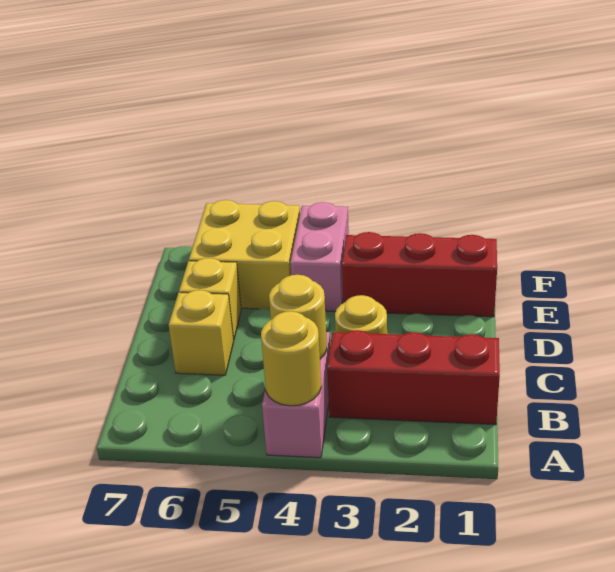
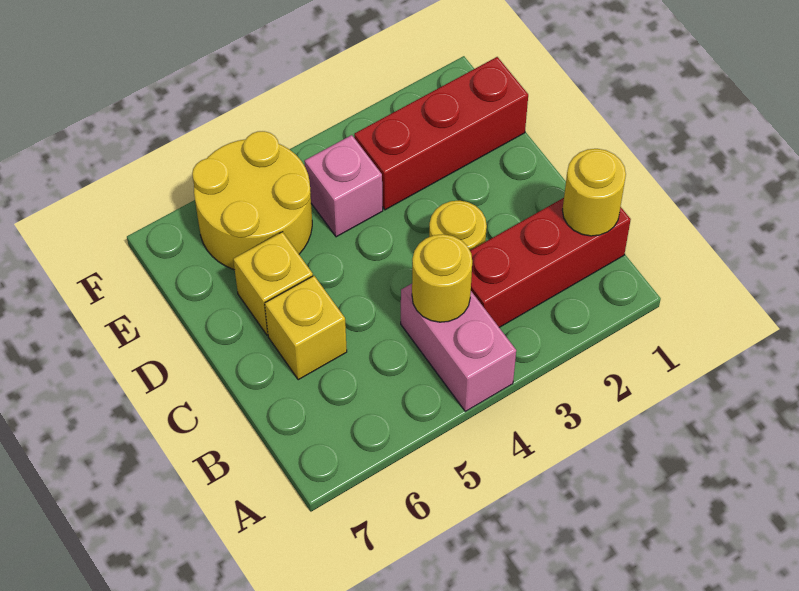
yellow round brick A4 level 2 -> yellow round brick B1 level 2
pink brick E4:F4 level 1 -> pink brick E4 level 1
yellow brick E5:F6 level 1 -> yellow round brick E5:F6 level 1

